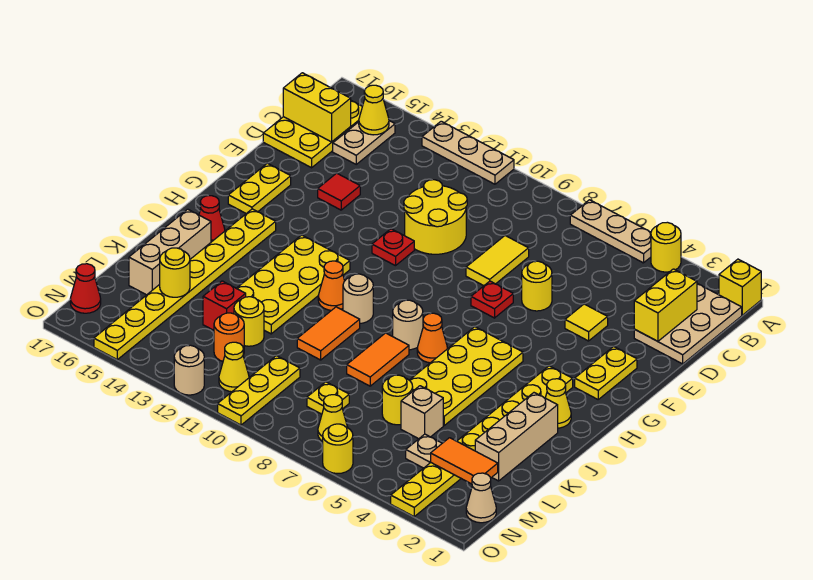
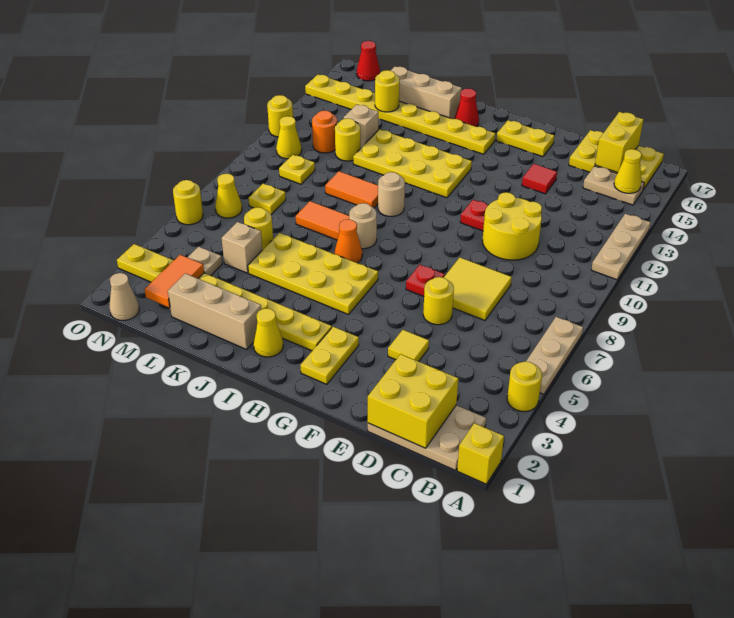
yellow brick C2:D2 level 2 -> yellow brick C1:D2 level 2
yellow tile D8:E8 level 1 -> yellow tile D7:E8 level 1
yellow plate F2:G2 level 1 -> yellow plate G2:G3 level 1
orange cone I11 level 1 -> none
red brick L13 level 1 -> tan brick L13 level 1
yellow plate M10:O10 level 1 -> yellow plate M10 level 1
tan round brick O12 level 1 -> yellow round brick O12 level 1

